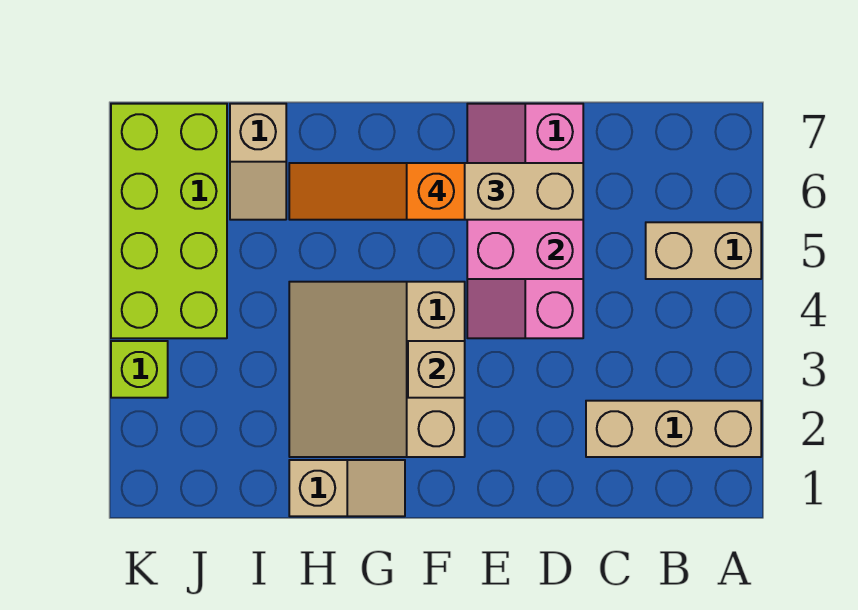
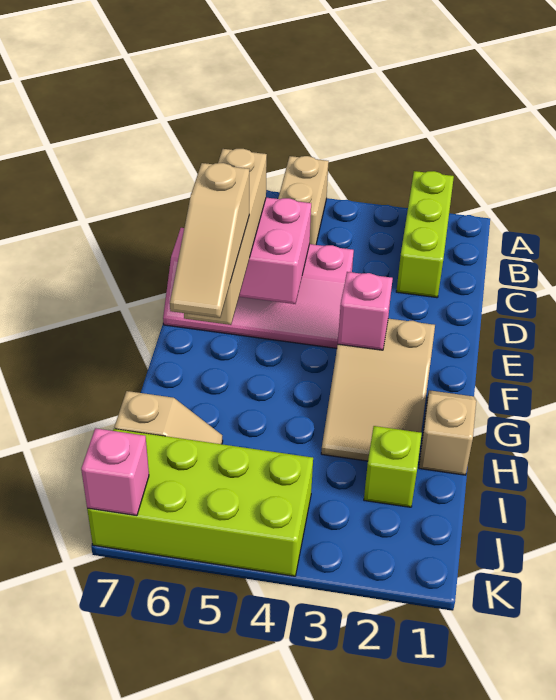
tan brick A2:C2 level 1 -> lime brick A2:C2 level 1
tan slope F2:H4 level 1 top F -> tan slope F2:H3 level 1 top F
tan brick F3 level 2 -> pink brick F3 level 2
orange slope F6:H6 level 4 top F -> tan slope F6:H6 level 4 top F
lime brick K3 level 1 -> lime brick I2 level 1
none -> pink brick K7 level 2

